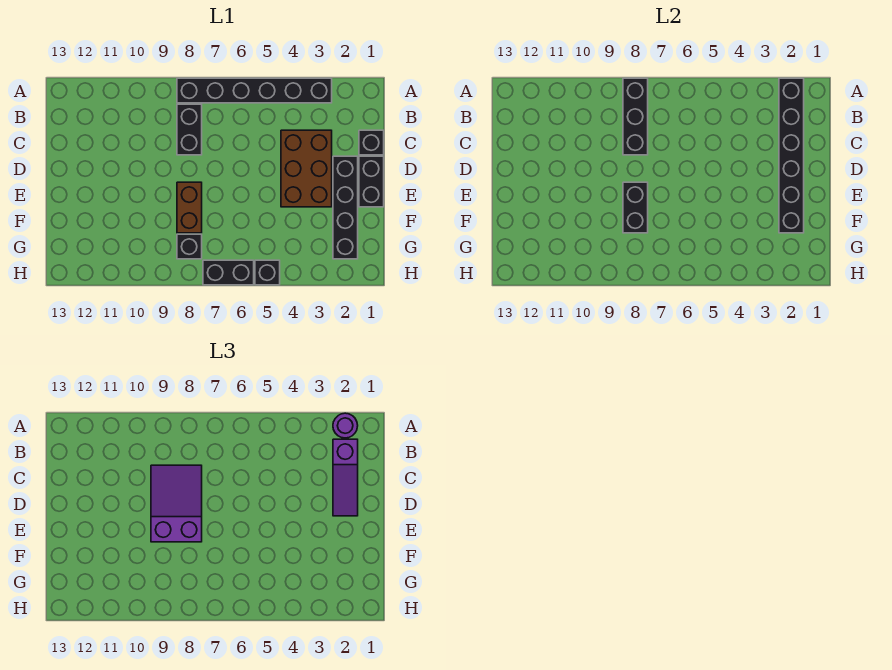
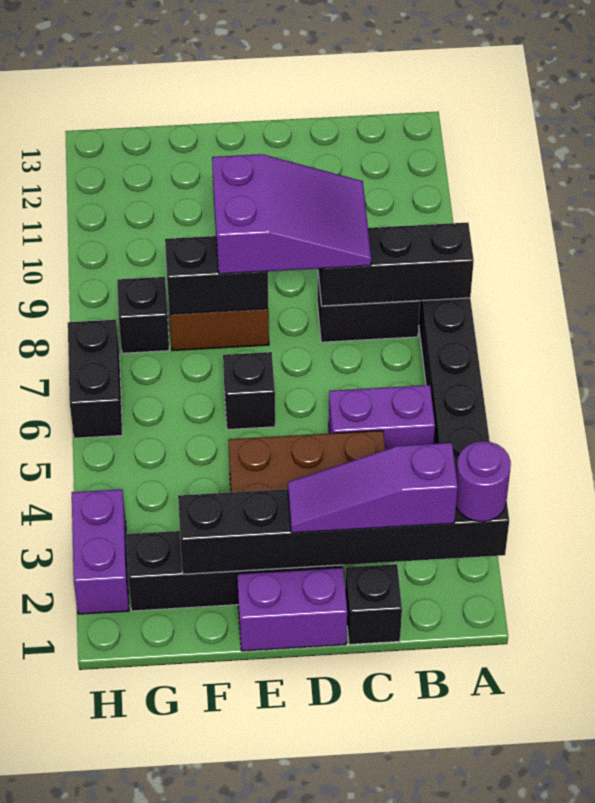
none -> purple brick B5:C5 level 1
black brick D1:E1 level 1 -> purple brick D1:E1 level 1
none -> purple brick H2:H3 level 1
black brick H5 level 1 -> black brick E6 level 1

